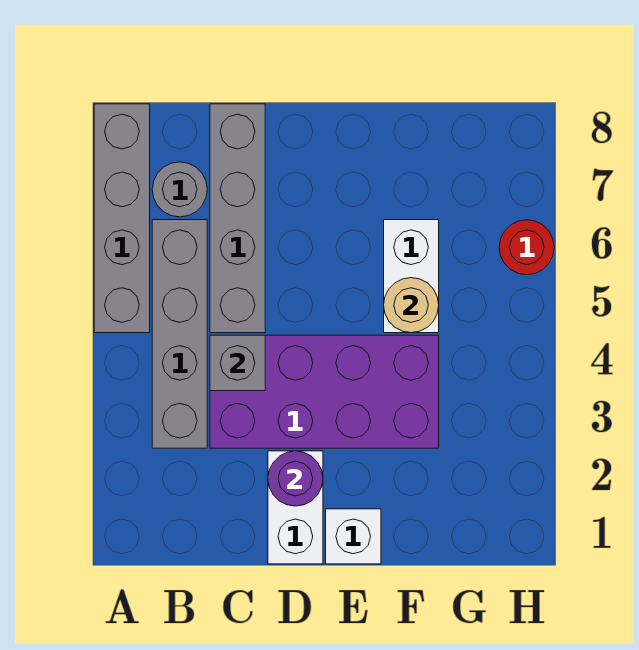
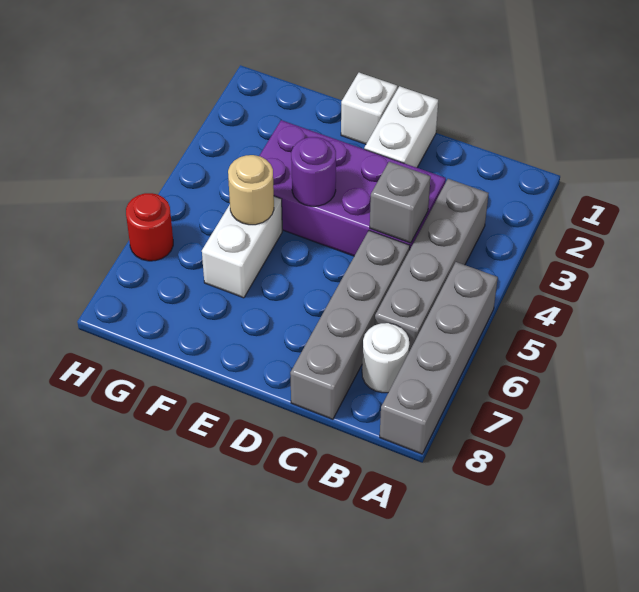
grey round brick B7 level 1 -> white round brick B7 level 1
purple round brick D2 level 2 -> purple round brick E4 level 2

